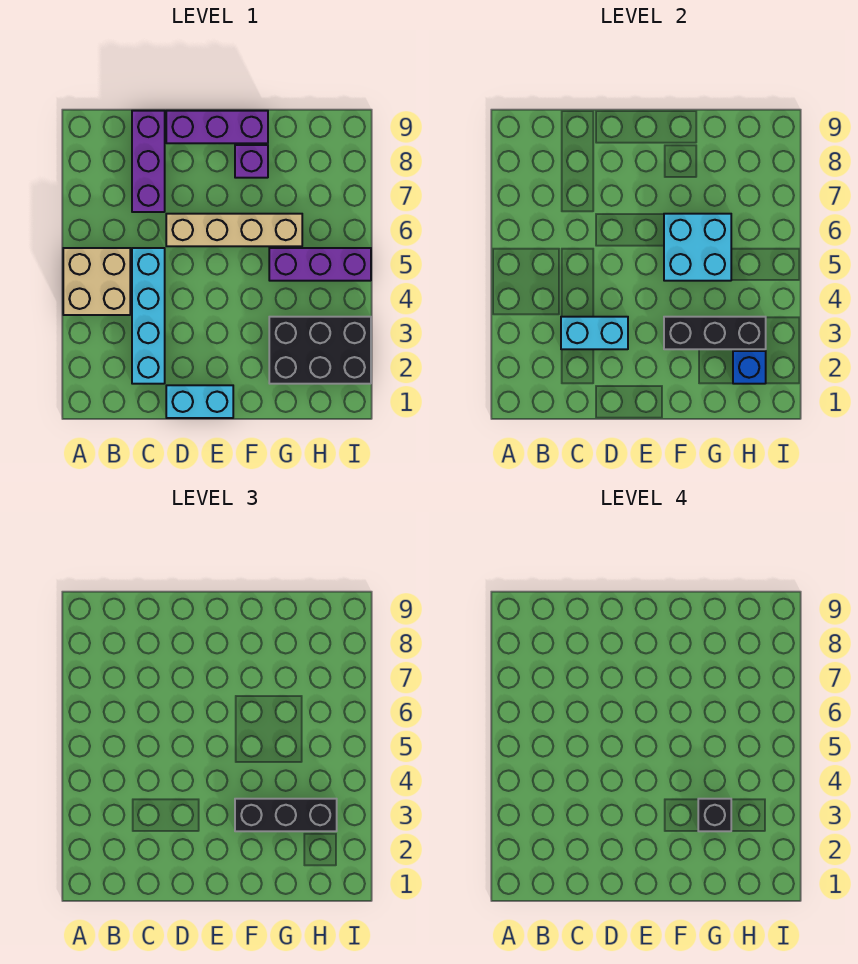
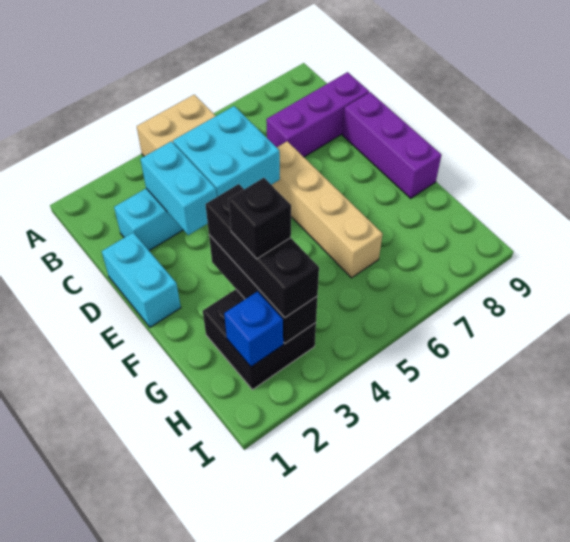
cyan brick F5:G6 level 2 -> cyan brick C4:D5 level 2
purple brick F8 level 1 -> none
black brick G2:I3 level 1 -> black brick G2:H3 level 1
purple brick G5:I5 level 1 -> none

